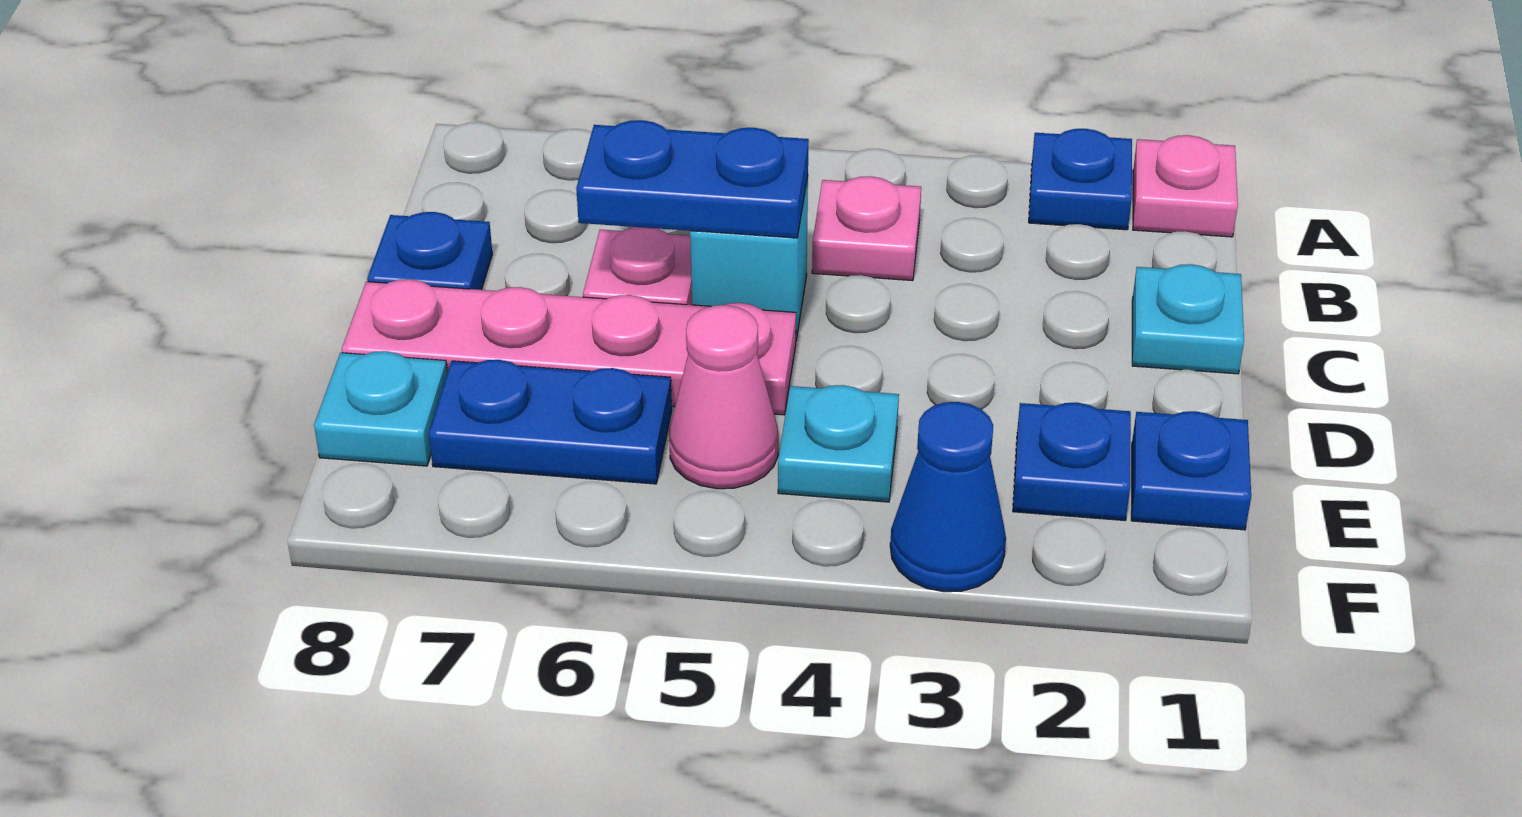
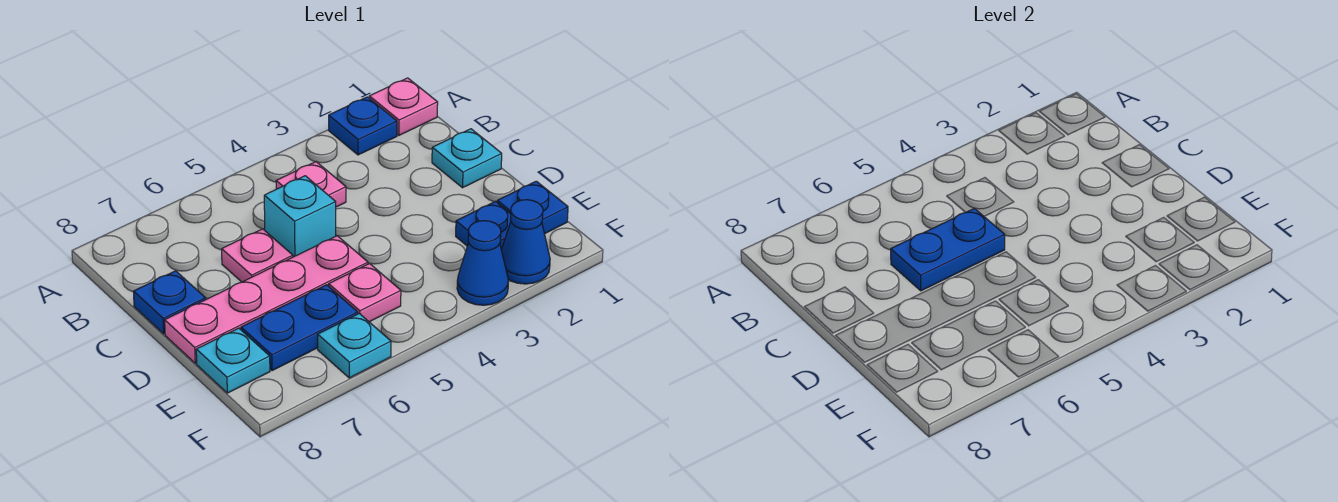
cyan plate E4 level 1 -> cyan plate F6 level 1
pink cone E5 level 1 -> pink plate E5 level 1
none -> blue cone F2 level 1

